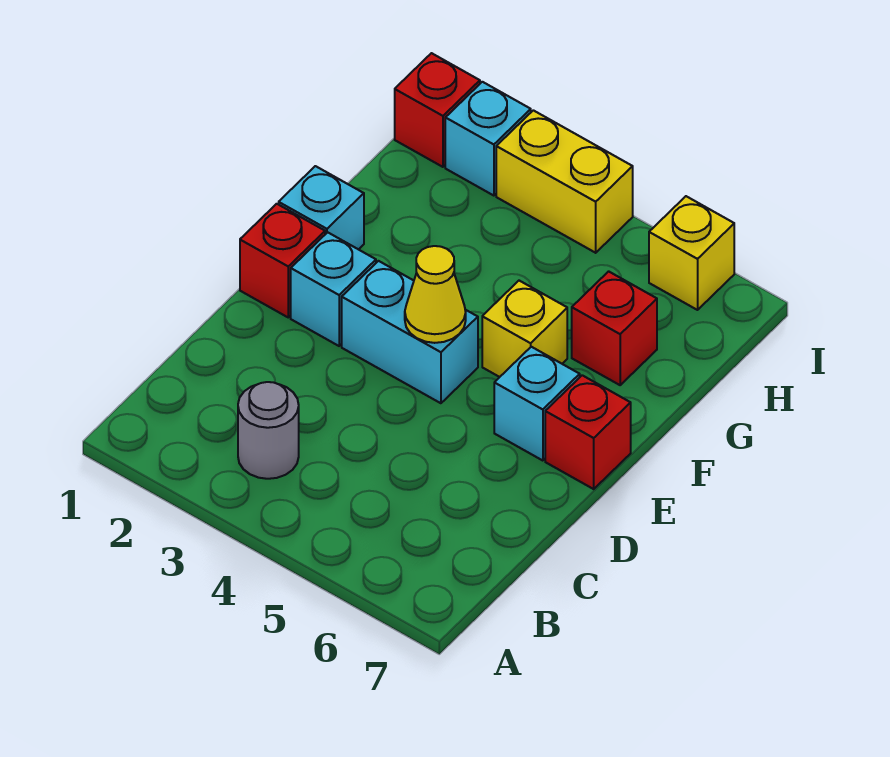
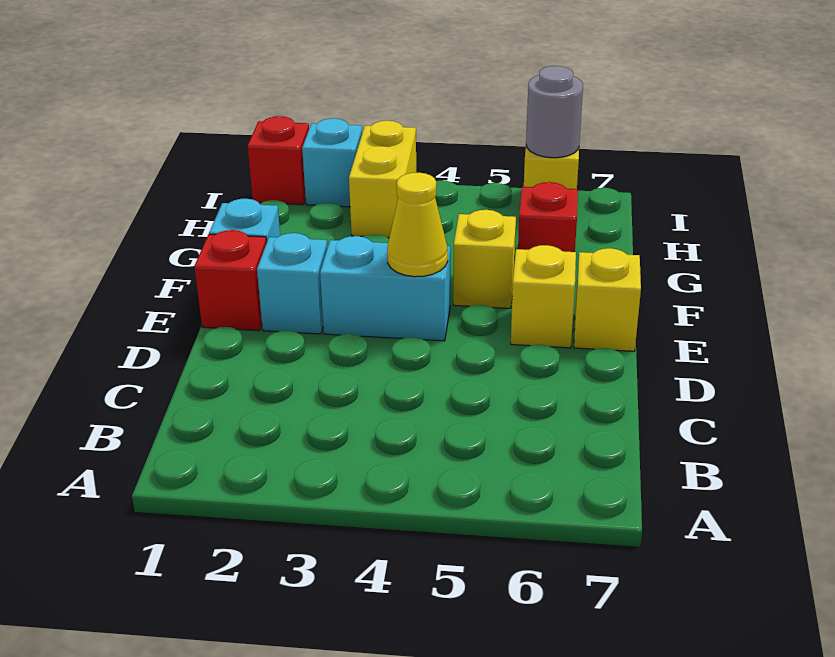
grey round brick B3 level 1 -> grey round brick I6 level 2
cyan brick E6 level 1 -> yellow brick E6 level 1
red brick E7 level 1 -> yellow brick E7 level 1
yellow brick I3:I4 level 1 -> yellow brick H3:I3 level 1

